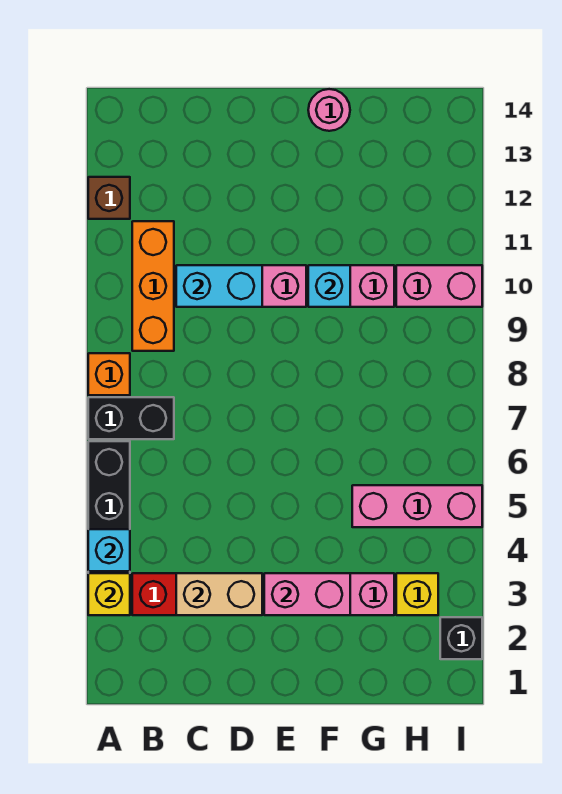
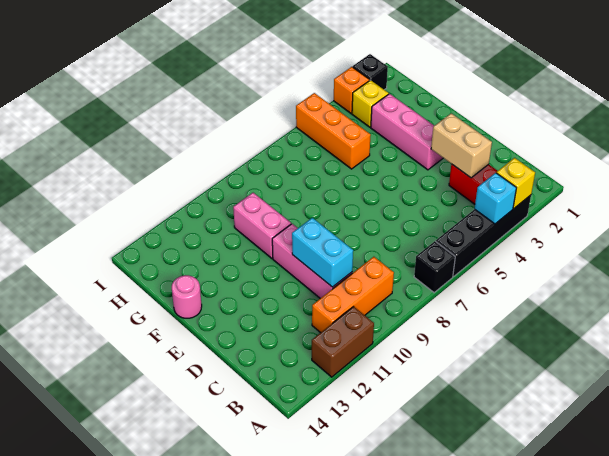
black brick A7:B7 level 1 -> black brick A7 level 1
orange brick A8 level 1 -> orange brick I3 level 1
brown brick A12 level 1 -> brown brick A11:A12 level 1
pink brick E3:F3 level 2 -> none
cyan brick F10 level 2 -> none
pink brick G5:I5 level 1 -> orange brick G5:I5 level 1
pink brick H10:I10 level 1 -> none

